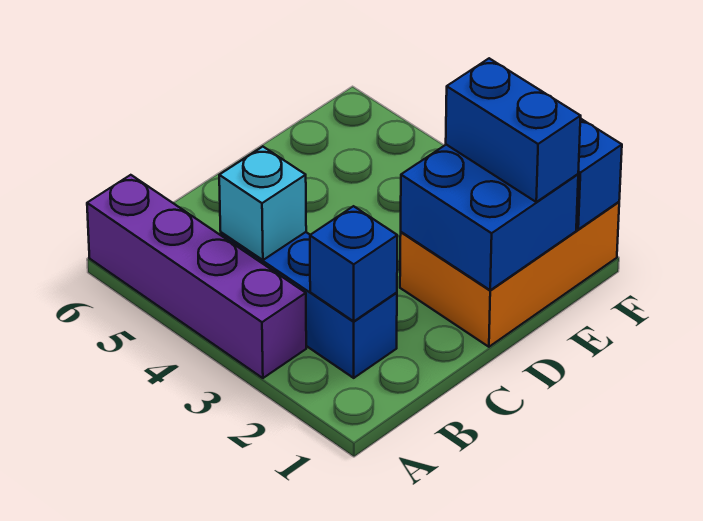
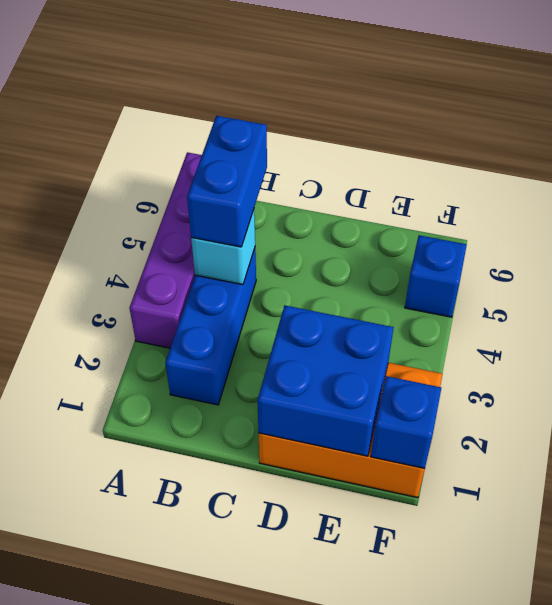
blue brick B2 level 2 -> blue brick F5 level 1
blue brick E1:E2 level 3 -> blue brick B4:B5 level 3

